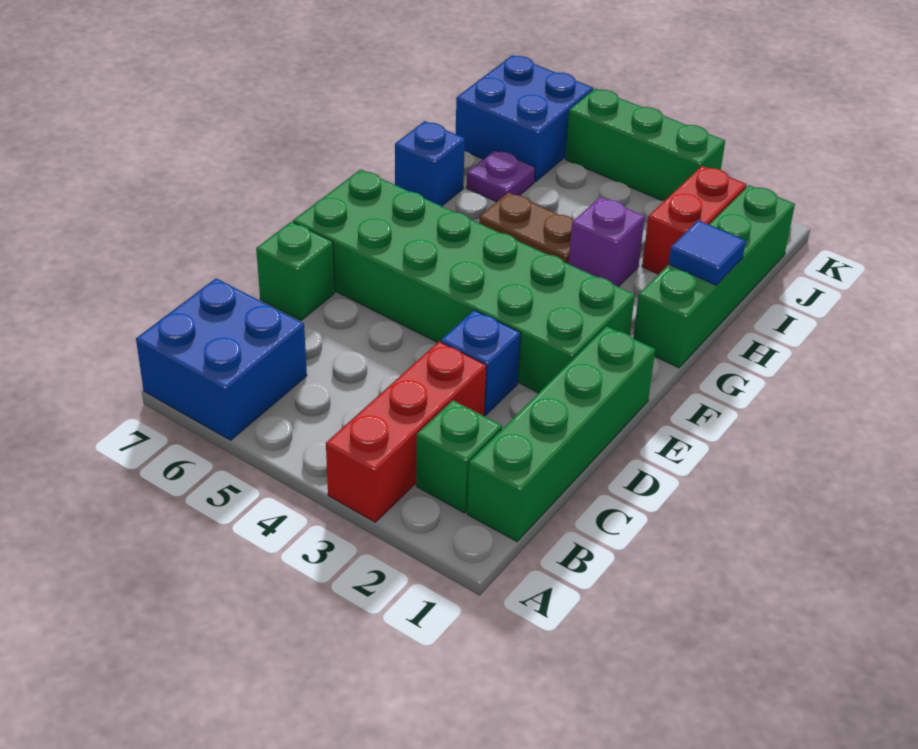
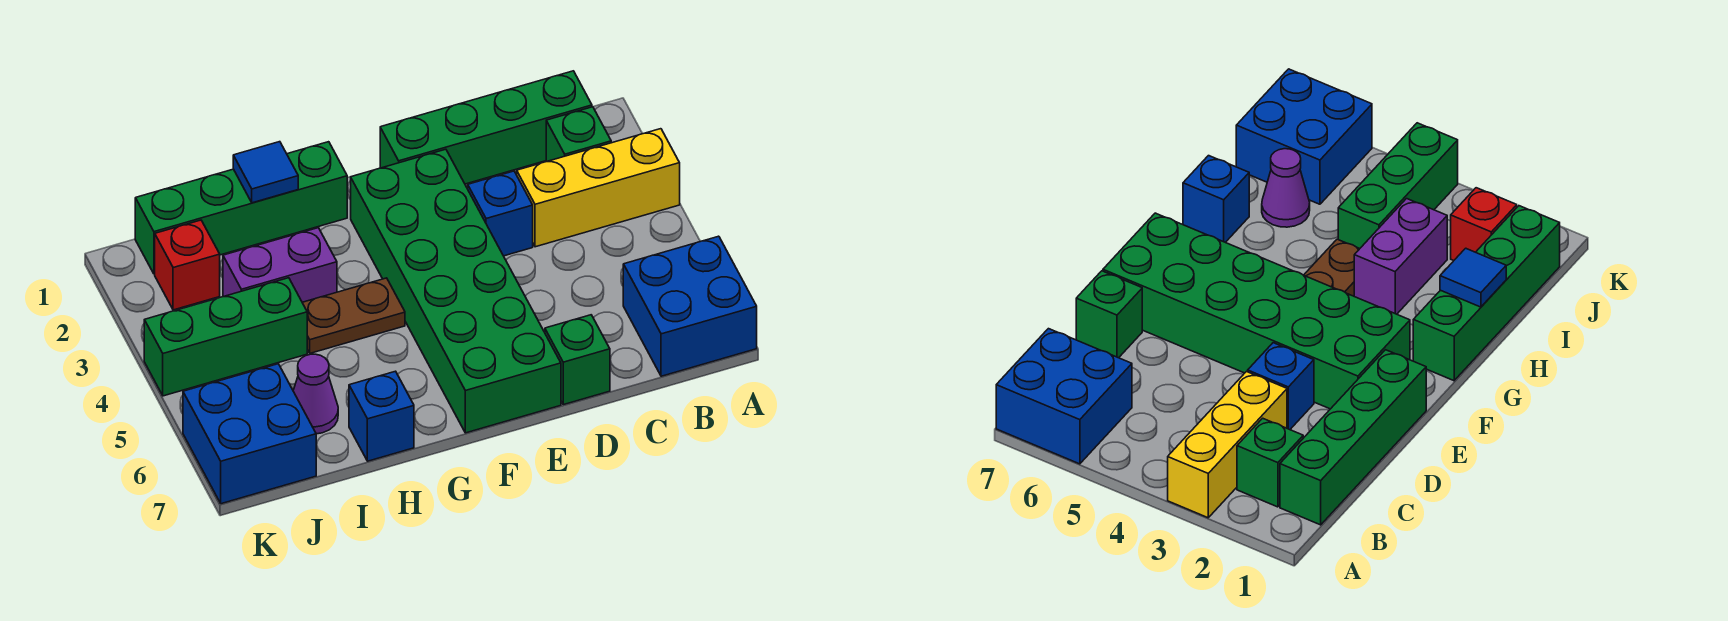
red brick A3:C3 level 1 -> yellow brick A3:C3 level 1
purple brick H3 level 1 -> purple brick H3:I3 level 1
brown plate H4:H5 level 1 -> brown plate G4:H4 level 1
red brick I2:J2 level 1 -> red brick J2 level 1
purple plate I6 level 1 -> purple cone I6 level 1
green brick K3:K5 level 1 -> green brick I4:K4 level 1

